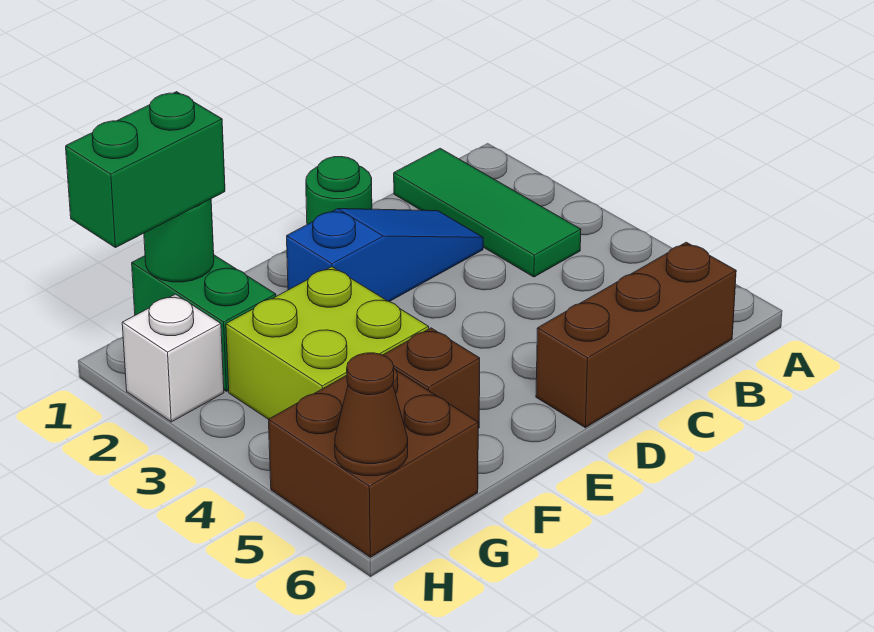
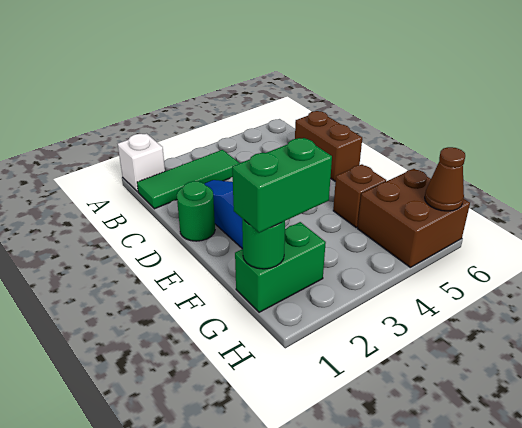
brown brick B6:D6 level 1 -> brown brick C6:D6 level 1
lime brick F3:G4 level 1 -> none
green brick G1:H1 level 3 -> green brick G1:G2 level 3
white brick H2 level 1 -> white brick A1 level 1

